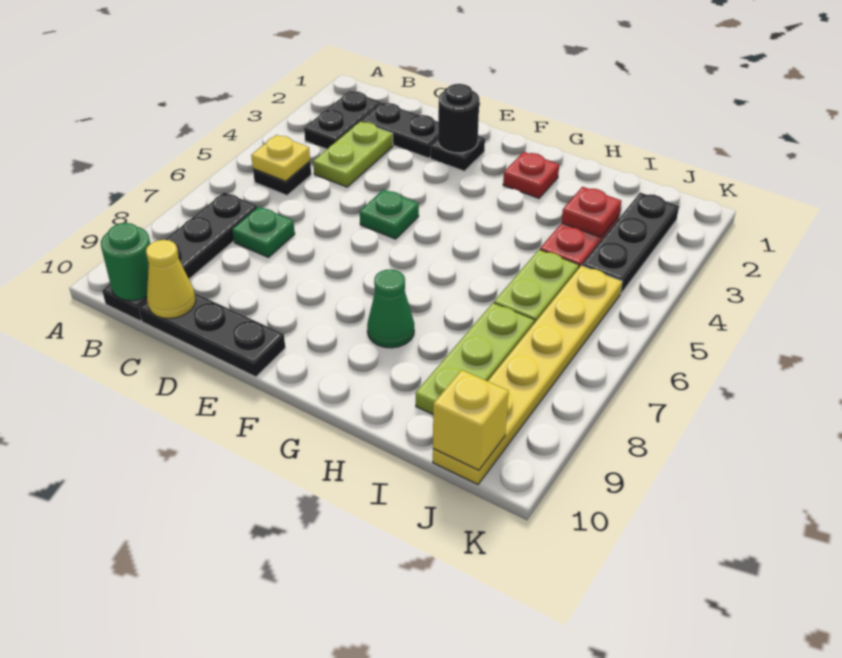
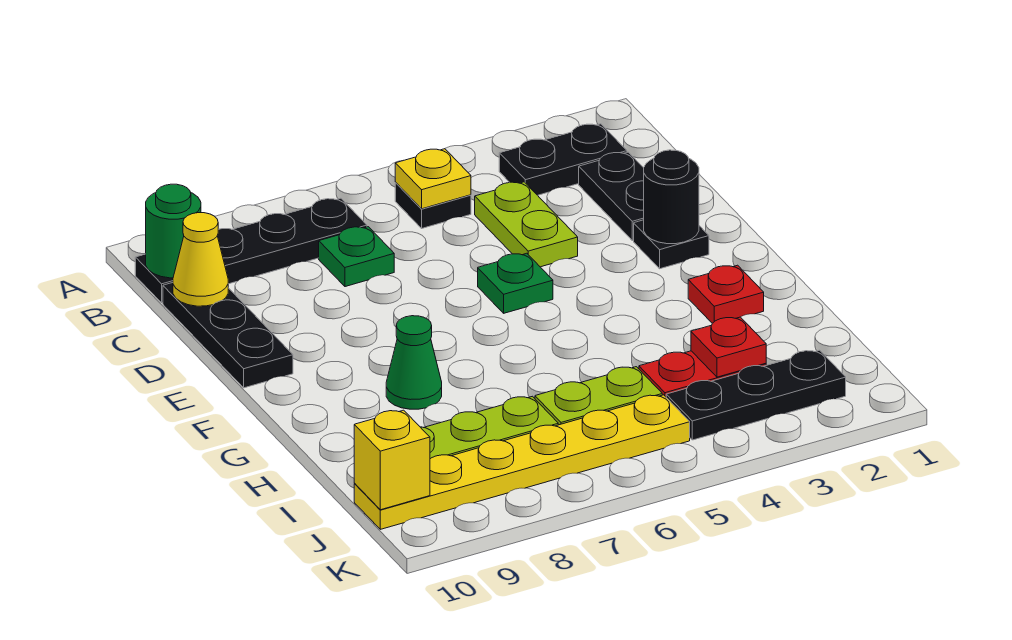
lime plate C3:C4 level 1 -> lime plate C4:D4 level 1

